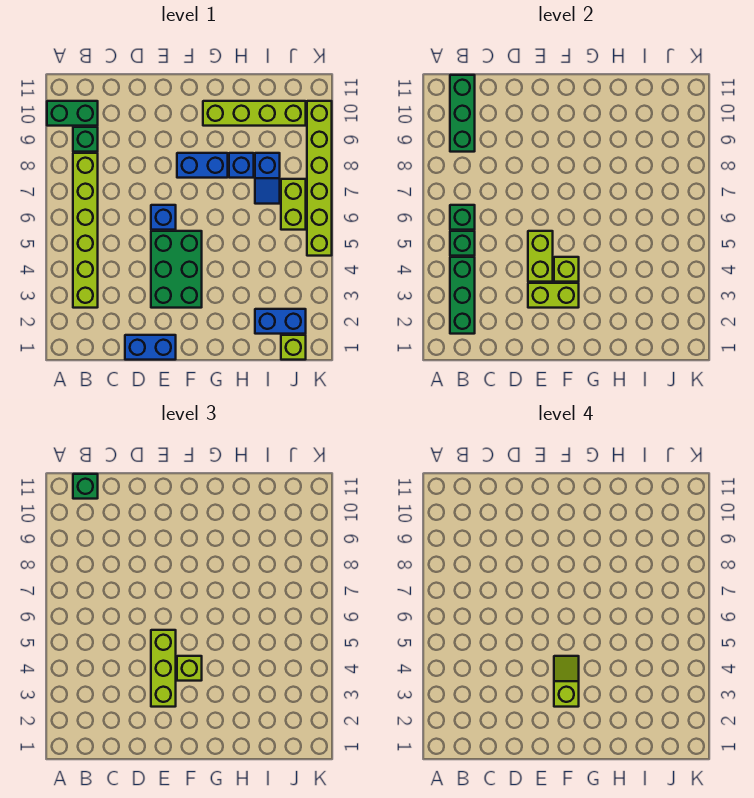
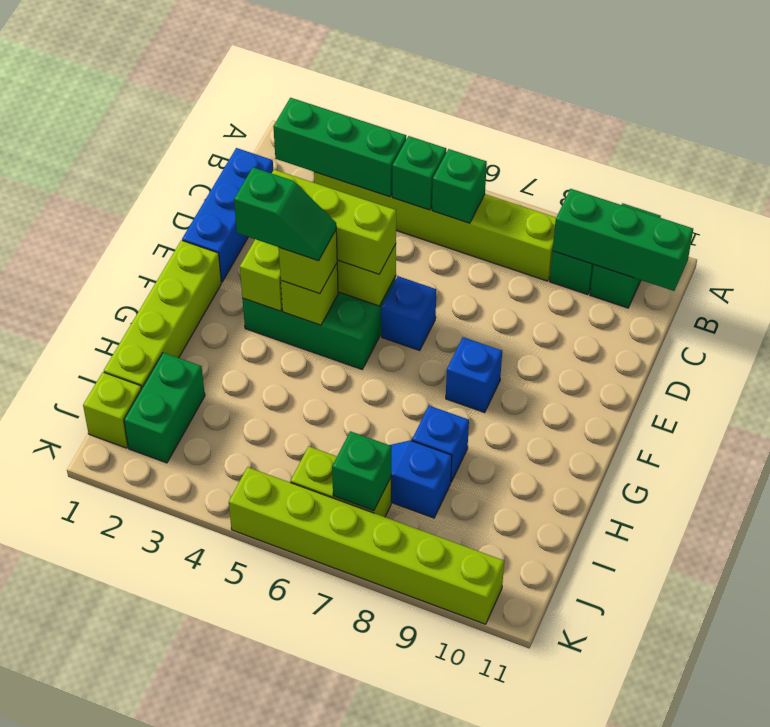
green brick B11 level 3 -> green brick J7 level 2
blue brick D1:E1 level 1 -> blue brick C1:E1 level 1
lime slope F3:F4 level 4 top 3 -> green slope F3:F4 level 4 top 3
blue brick F8:G8 level 1 -> blue brick F8 level 1
lime brick G10:J10 level 1 -> lime brick F1:I1 level 1
blue brick I2:J2 level 1 -> green brick I2:J2 level 1

